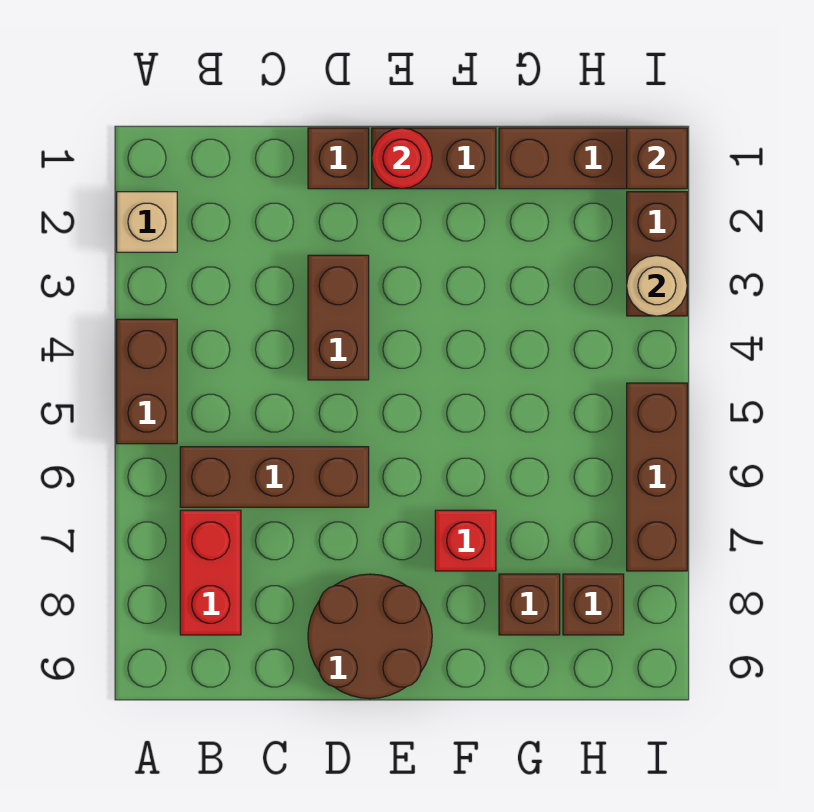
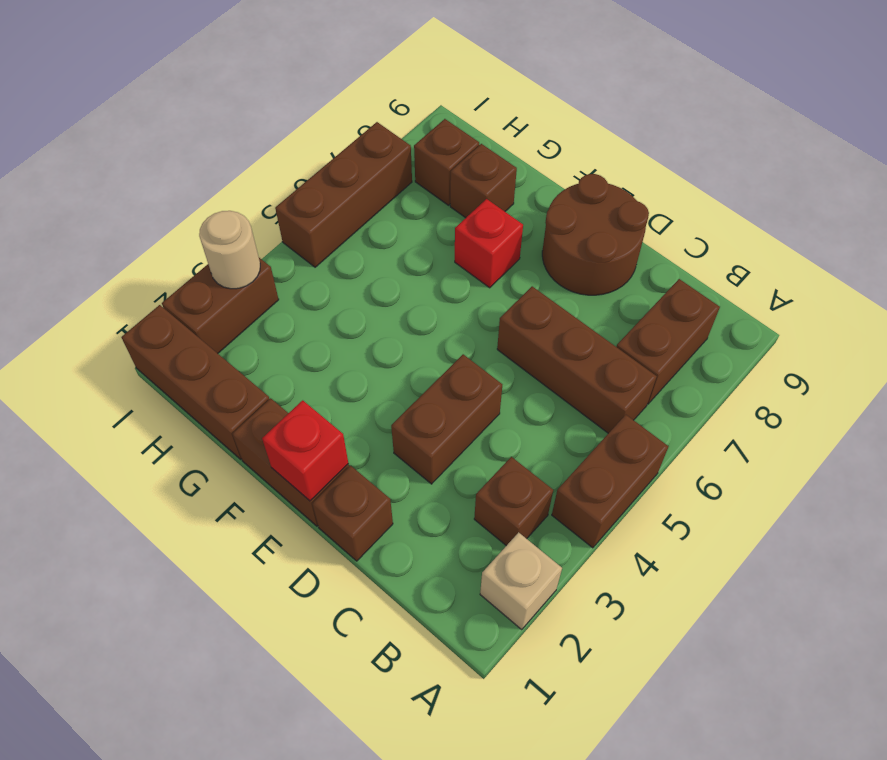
red brick B7:B8 level 1 -> brown brick B7:B8 level 1
red round brick E1 level 2 -> red brick E1 level 2
brown brick I1 level 2 -> brown brick B3 level 1

